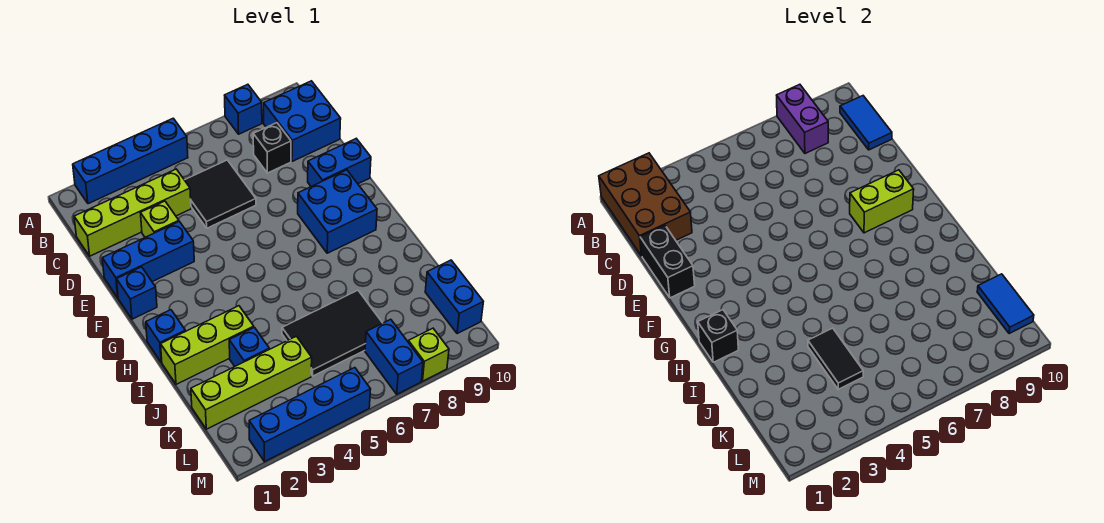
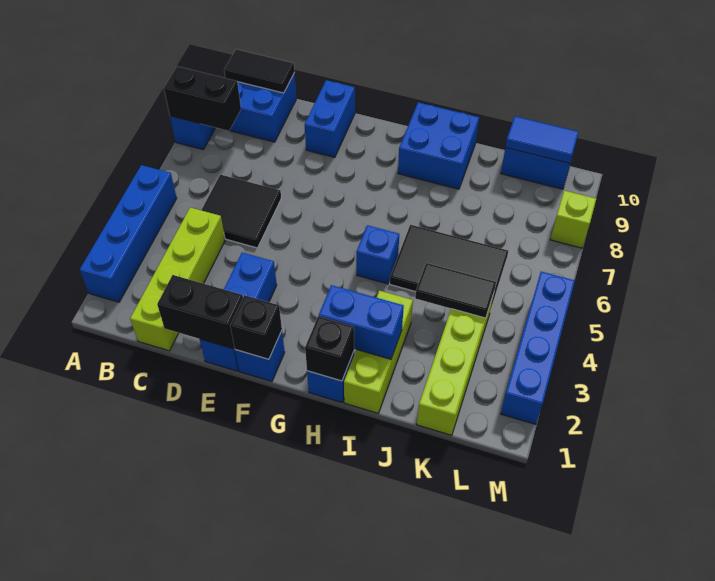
brown brick A1:C2 level 2 -> none
purple brick A8:B8 level 2 -> black brick A8:B8 level 2
blue tile B10:C10 level 2 -> black tile B10:C10 level 2
black brick C8 level 1 -> black brick F1 level 2
lime brick D3 level 1 -> none
blue brick F8:G9 level 1 -> blue brick H9:I10 level 1
lime brick F8:F9 level 2 -> none
blue brick J3 level 1 -> blue brick H5 level 1
black tile J5:K7 level 1 -> black tile I5:K6 level 1
blue brick L7:M7 level 1 -> blue brick H2:I2 level 2

